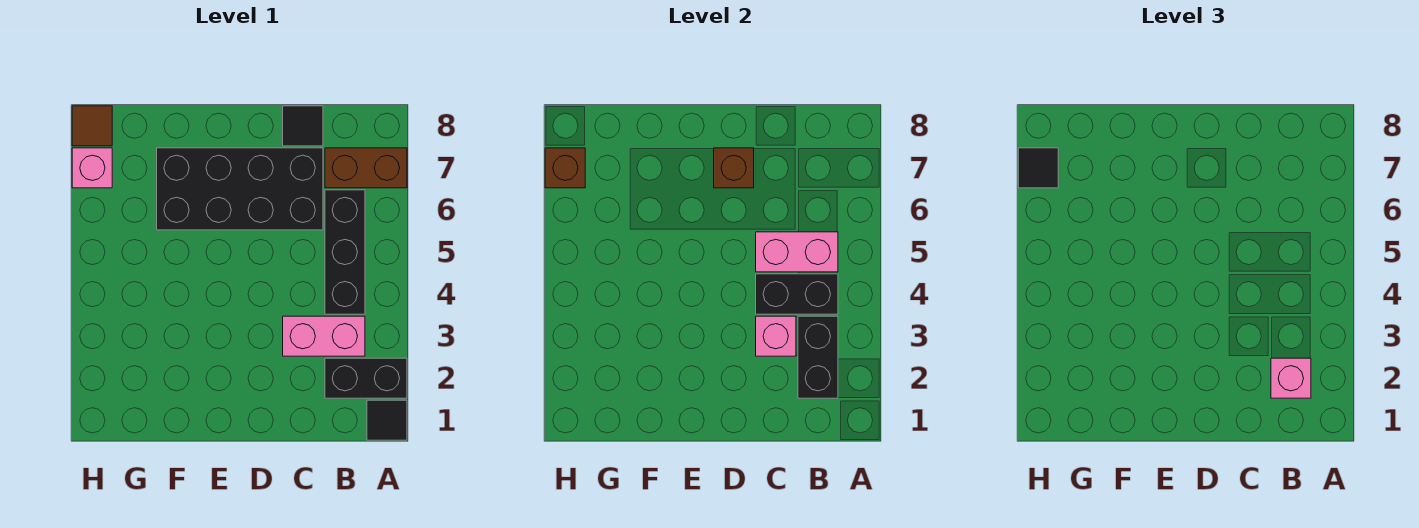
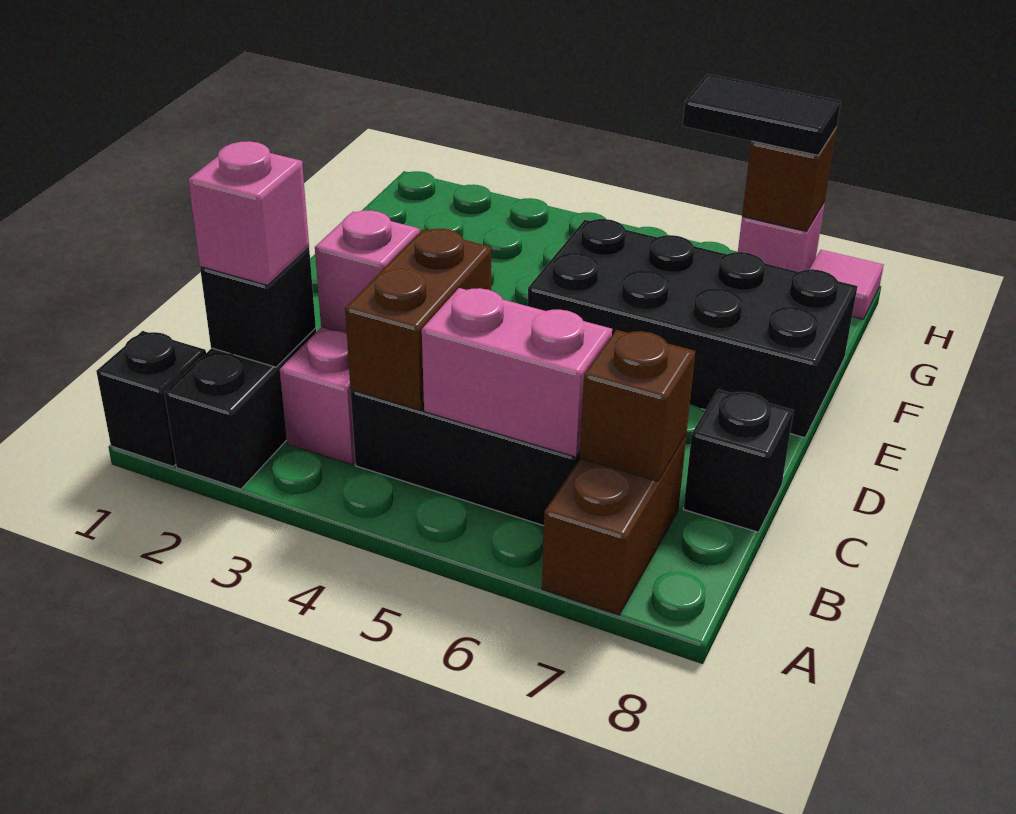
black tile A1 level 1 -> black brick A1 level 1
black brick B2:B3 level 2 -> black brick B2 level 2
black brick B4:C4 level 2 -> brown brick B4:C4 level 2
pink brick B5:C5 level 2 -> pink brick B5:B6 level 2
black brick C6:F7 level 1 -> black brick E5:F8 level 1
black tile C8 level 1 -> black brick C8 level 1
brown brick D7 level 2 -> brown brick B7 level 2
black tile H7 level 3 -> black tile H6:H7 level 3
brown tile H8 level 1 -> pink tile H8 level 1

